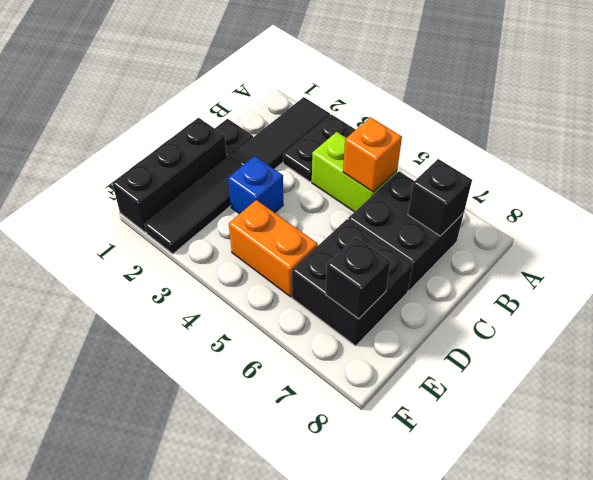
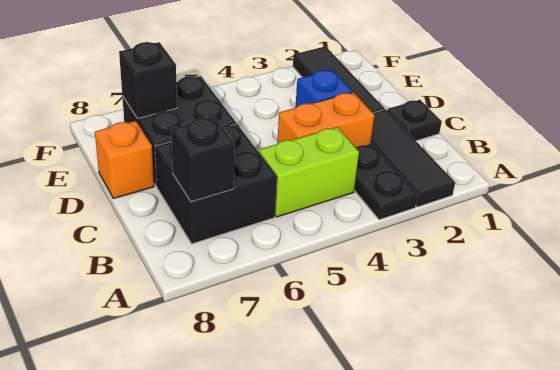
orange brick B5 level 2 -> orange brick D8 level 1
black brick D1:F1 level 1 -> none
orange brick E4:E5 level 1 -> orange brick C3:C4 level 1

